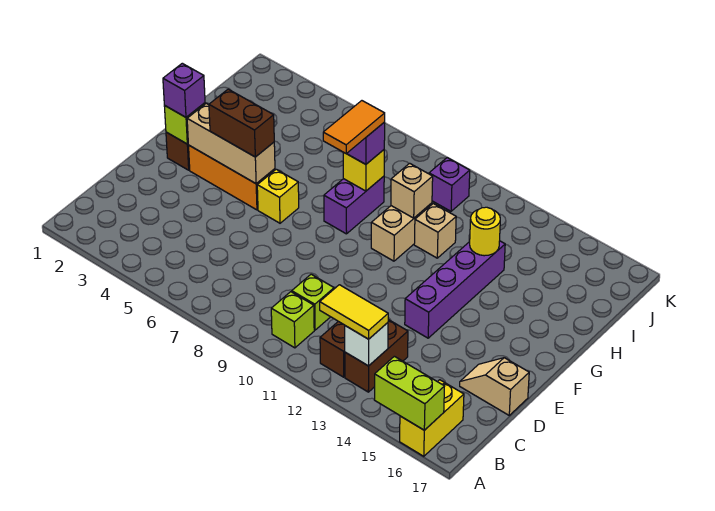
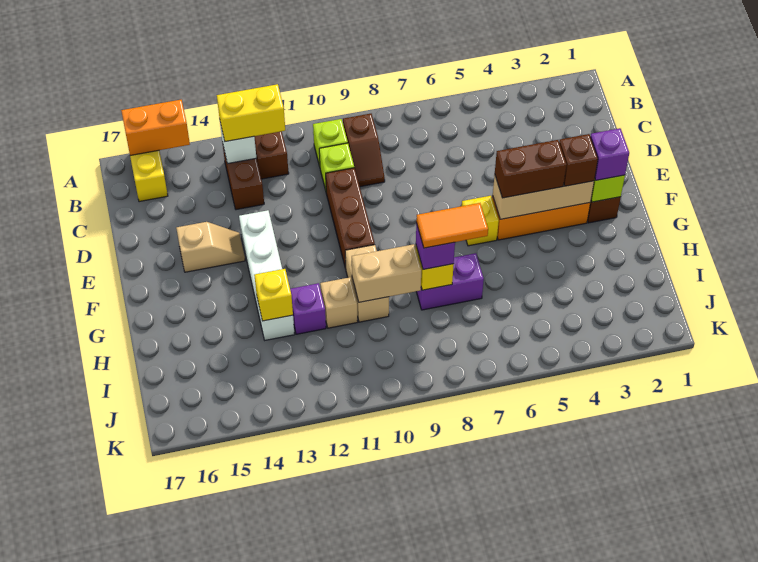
lime brick A15:A16 level 2 -> orange brick A15:A16 level 2
none -> brown slope B9:C9 level 1 top B
yellow tile B12:B13 level 3 -> yellow brick B12:B13 level 3
none -> brown brick D10:F10 level 1
tan slope D16:D17 level 1 top 17 -> tan slope E14:E15 level 1 top 15
purple brick E13:H13 level 1 -> white brick E13:H13 level 1
none -> brown brick F3 level 3
purple brick G8:H8 level 1 -> purple brick H7:H8 level 1
orange tile G8:H8 level 4 -> orange tile H7:H8 level 4
tan brick H10 level 2 -> tan brick H9:H10 level 2
yellow round brick H13 level 2 -> yellow brick H13 level 2
purple brick J10 level 1 -> purple brick H12 level 1

